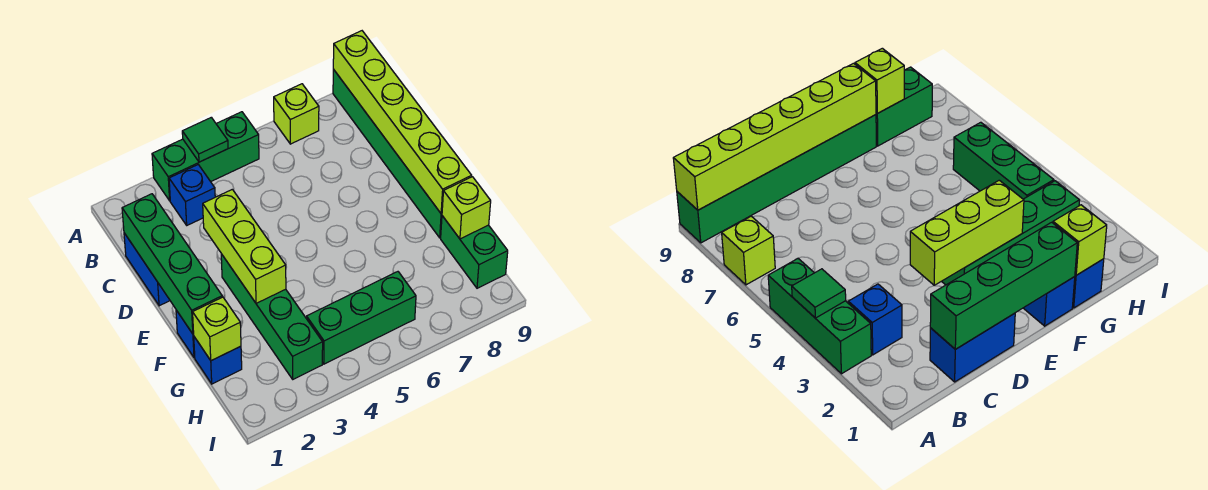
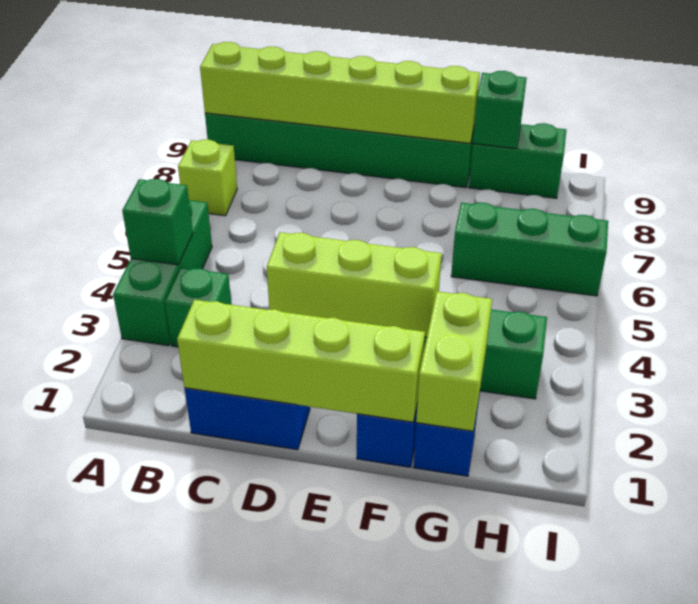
green tile A4 level 2 -> green brick A4 level 2
blue brick B3 level 1 -> green brick B3 level 1
green brick C1:F1 level 2 -> lime brick C1:F1 level 2
lime brick G1 level 2 -> lime brick G1:G2 level 2
lime brick G9 level 2 -> green brick G9 level 2
green brick H4:H6 level 1 -> green brick G6:I6 level 1

